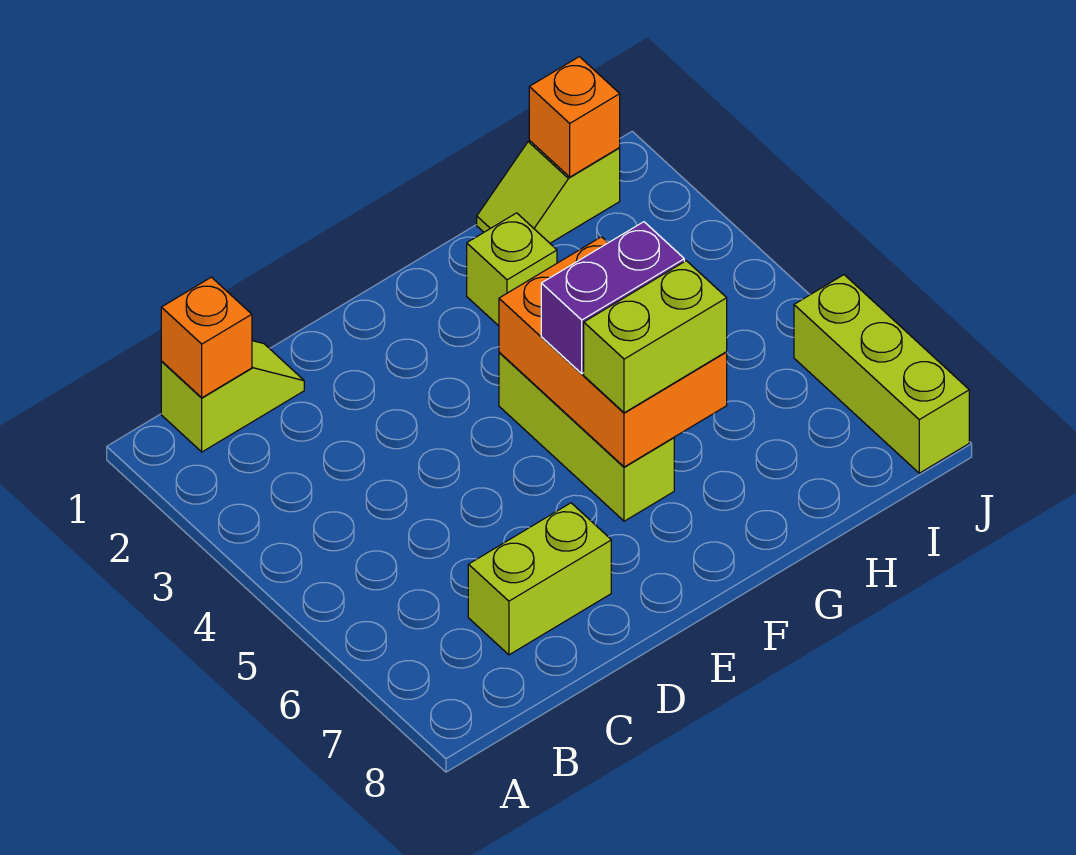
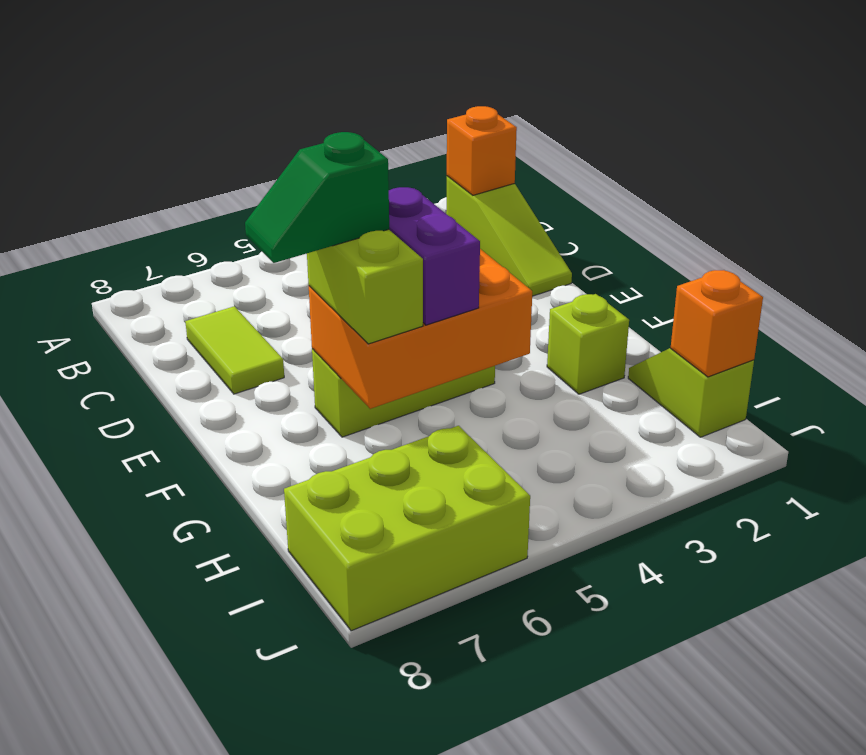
lime slope B1:C1 level 1 top B -> lime slope B1:D1 level 1 top B
lime brick C7:D7 level 1 -> lime tile C7:D7 level 1
none -> green slope F6:F7 level 4 top 6
lime brick J6:J8 level 1 -> lime brick I6:J8 level 1

